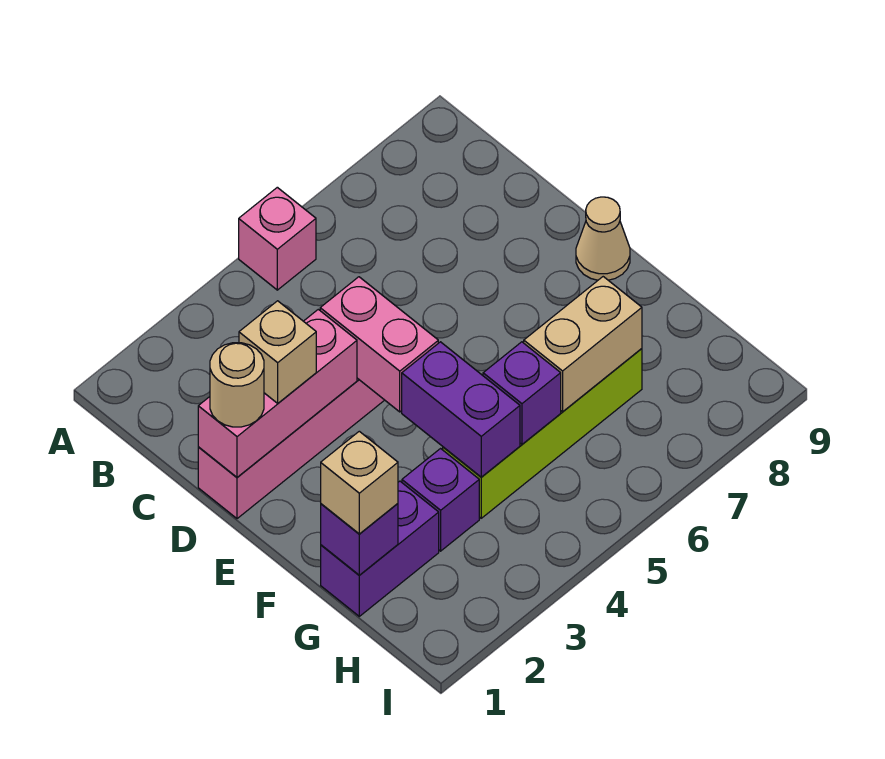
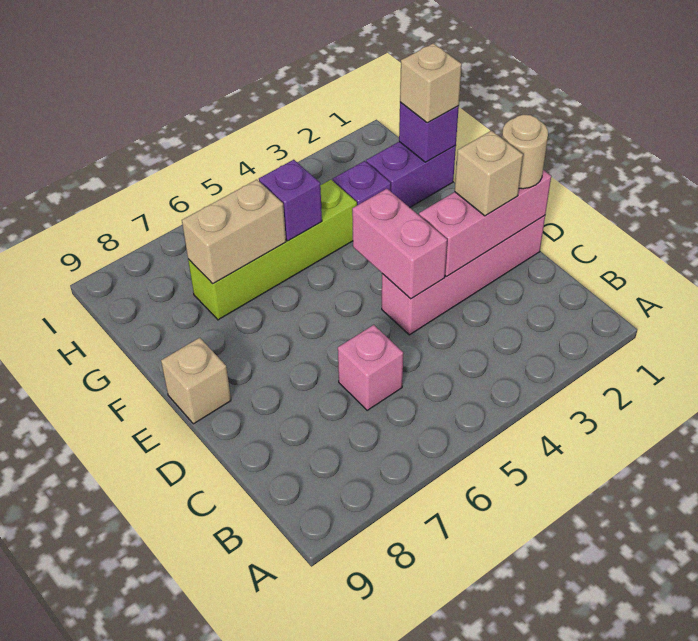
pink brick A5 level 1 -> pink brick C6 level 1
tan cone E9 level 1 -> tan brick E9 level 1
purple brick F4:G4 level 2 -> none

